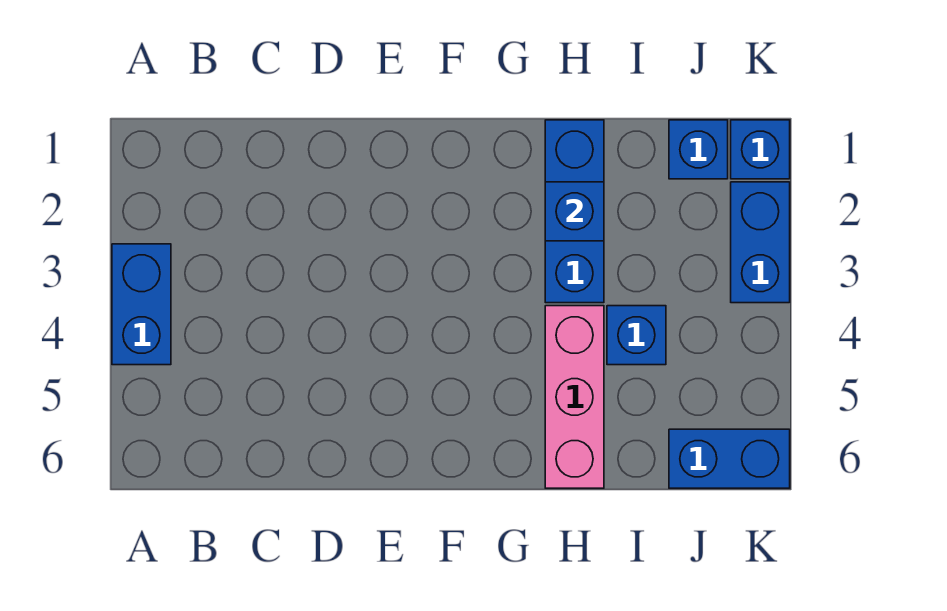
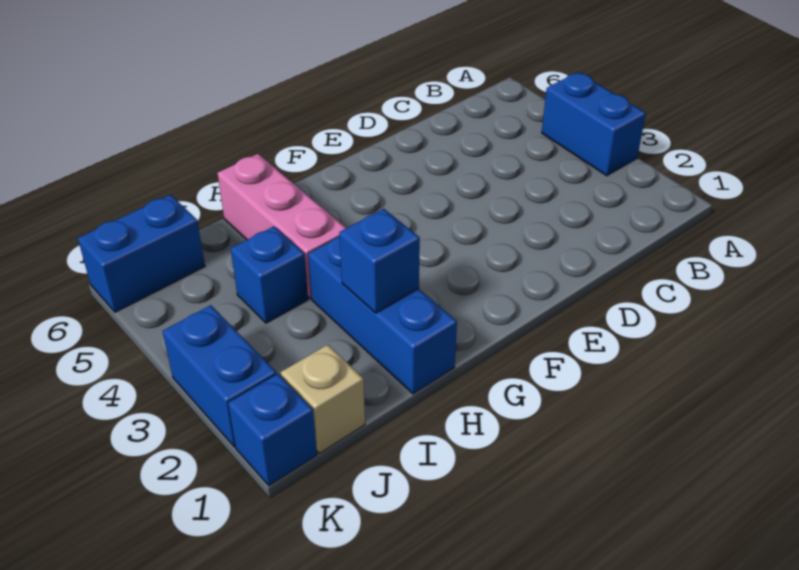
blue brick J1 level 1 -> tan brick J1 level 1

